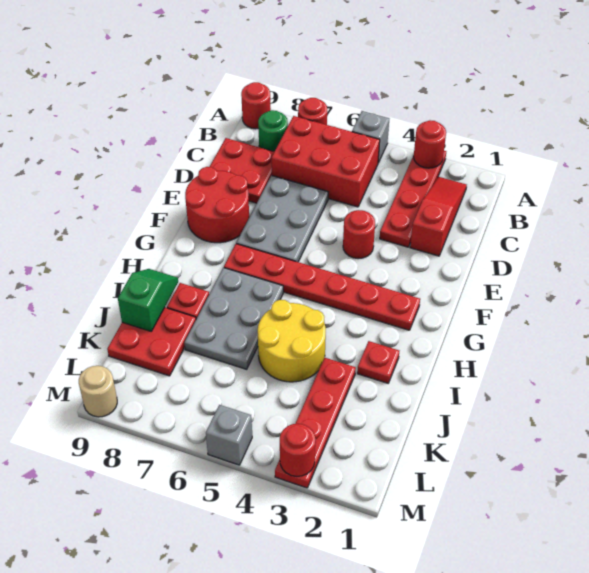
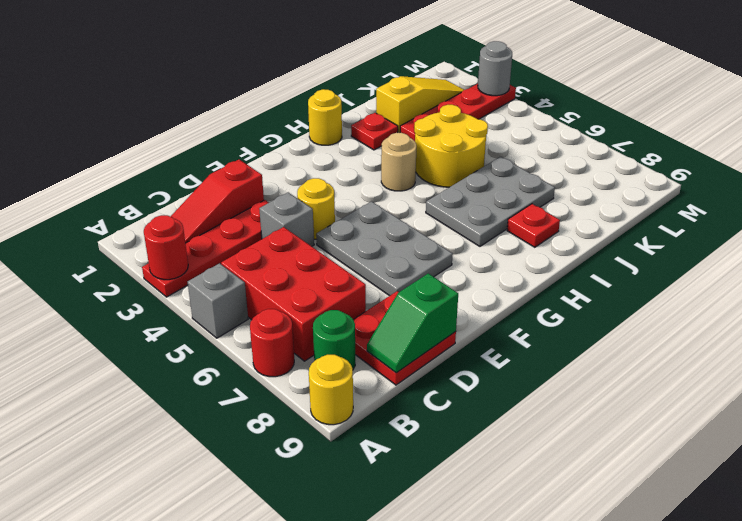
red round brick A9 level 1 -> yellow round brick A9 level 1
grey plate D6:F7 level 1 -> grey plate E5:F7 level 1
red round brick E4 level 1 -> yellow round brick E4 level 1
red round brick E8:F9 level 1 -> none
red plate G2:G7 level 1 -> none
none -> yellow round brick H1 level 1
green slope I9:J9 level 2 top J -> green slope C9:D9 level 2 top D
none -> yellow slope J2:L2 level 1 top J
red plate J8:K9 level 1 -> none
red round brick M3 level 2 -> grey round brick M3 level 2
grey brick M5 level 1 -> grey brick D4 level 1
tan round brick M9 level 1 -> tan round brick H4 level 1

